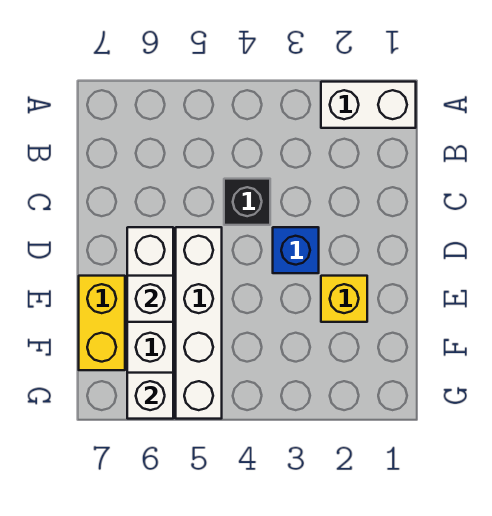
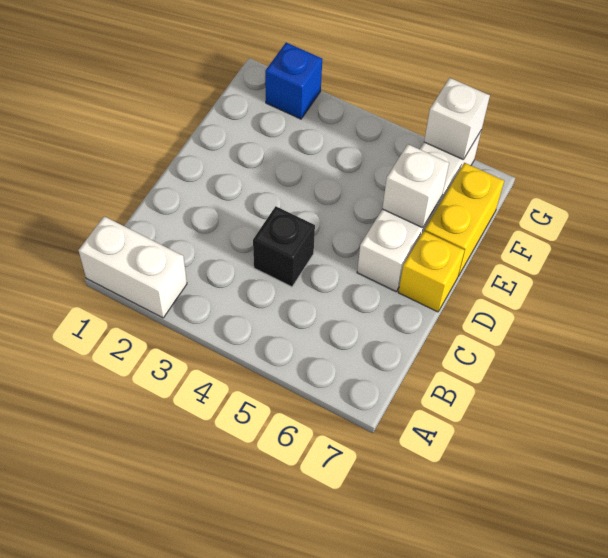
blue brick D3 level 1 -> blue brick G2 level 1
white brick D5:G5 level 1 -> none
yellow brick E2 level 1 -> yellow brick D7 level 1

